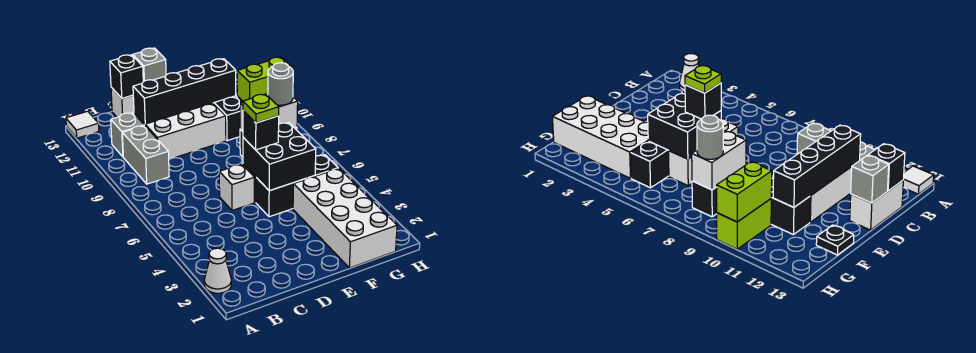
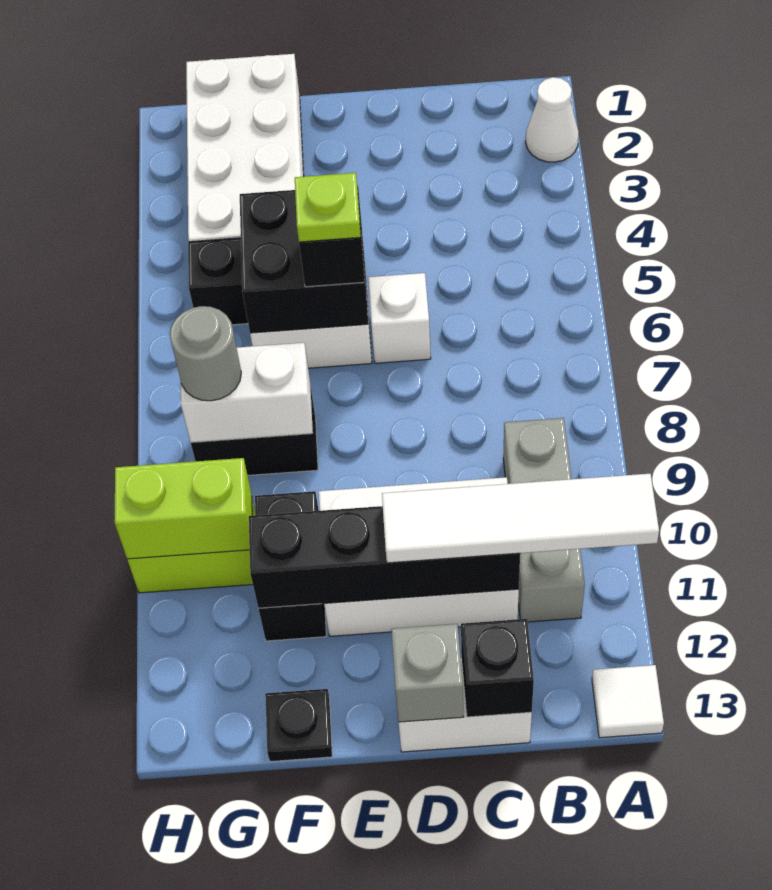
none -> white tile A11:D11 level 3

